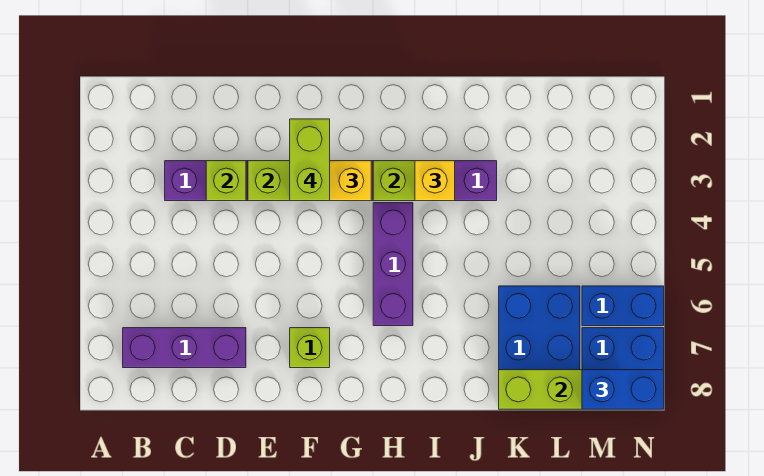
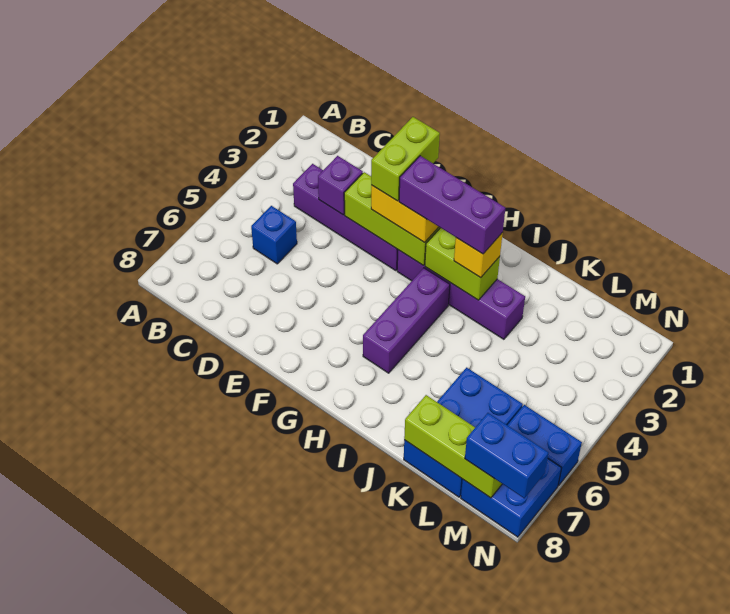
purple brick B7:D7 level 1 -> purple brick G3:I3 level 4
none -> blue brick C5 level 1
lime brick D3 level 2 -> purple brick D3 level 2
lime brick F7 level 1 -> none

